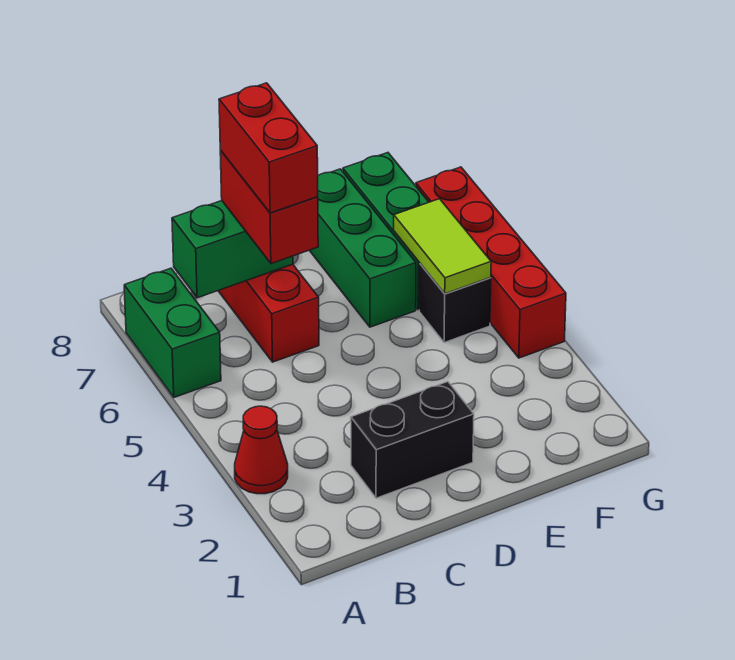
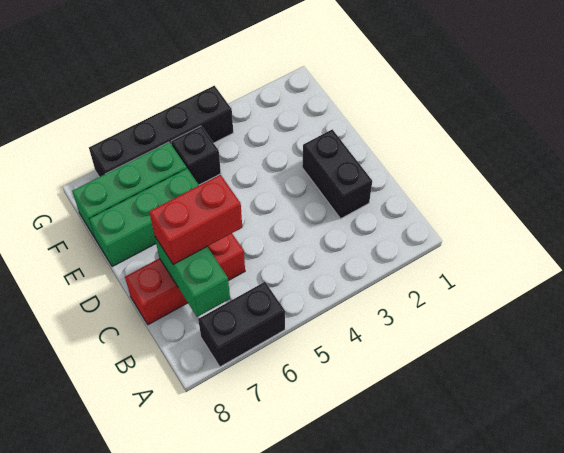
red cone A3 level 1 -> none
green brick A6:A7 level 1 -> black brick A6:A7 level 1
red brick C6:C7 level 4 -> none
lime tile F5:F6 level 2 -> none
red brick G4:G7 level 1 -> black brick G4:G7 level 1

